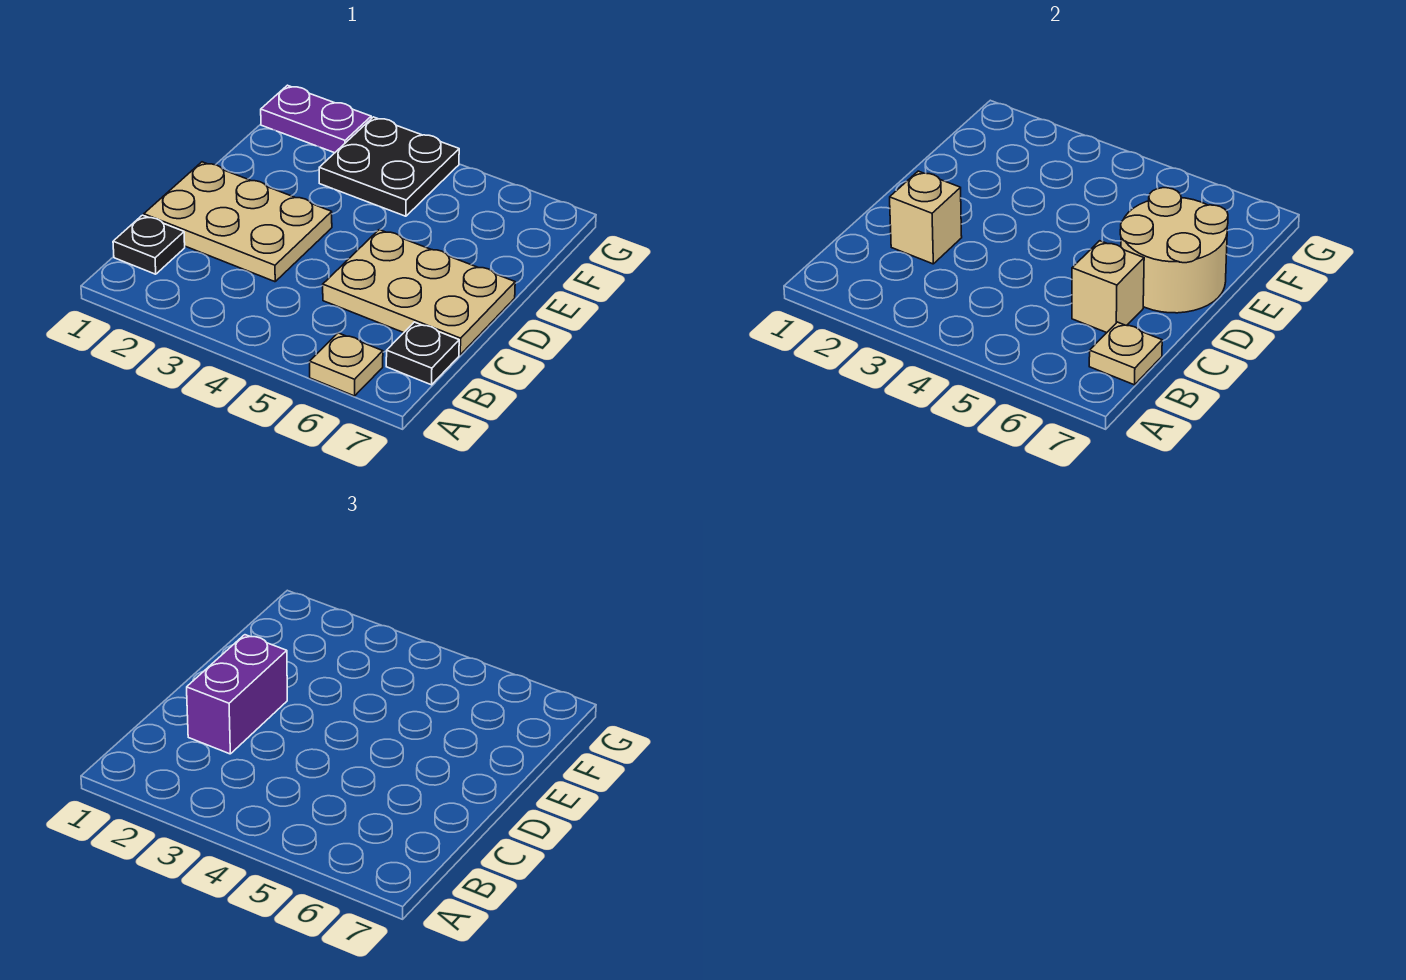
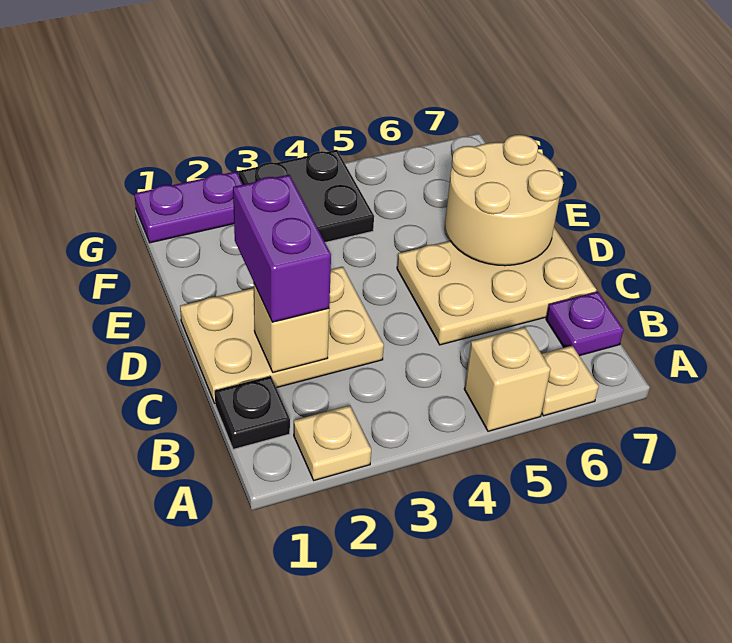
black plate B7 level 1 -> purple plate B7 level 1
tan plate B7 level 2 -> tan plate A2 level 1
tan brick C6 level 2 -> tan brick A5 level 1

